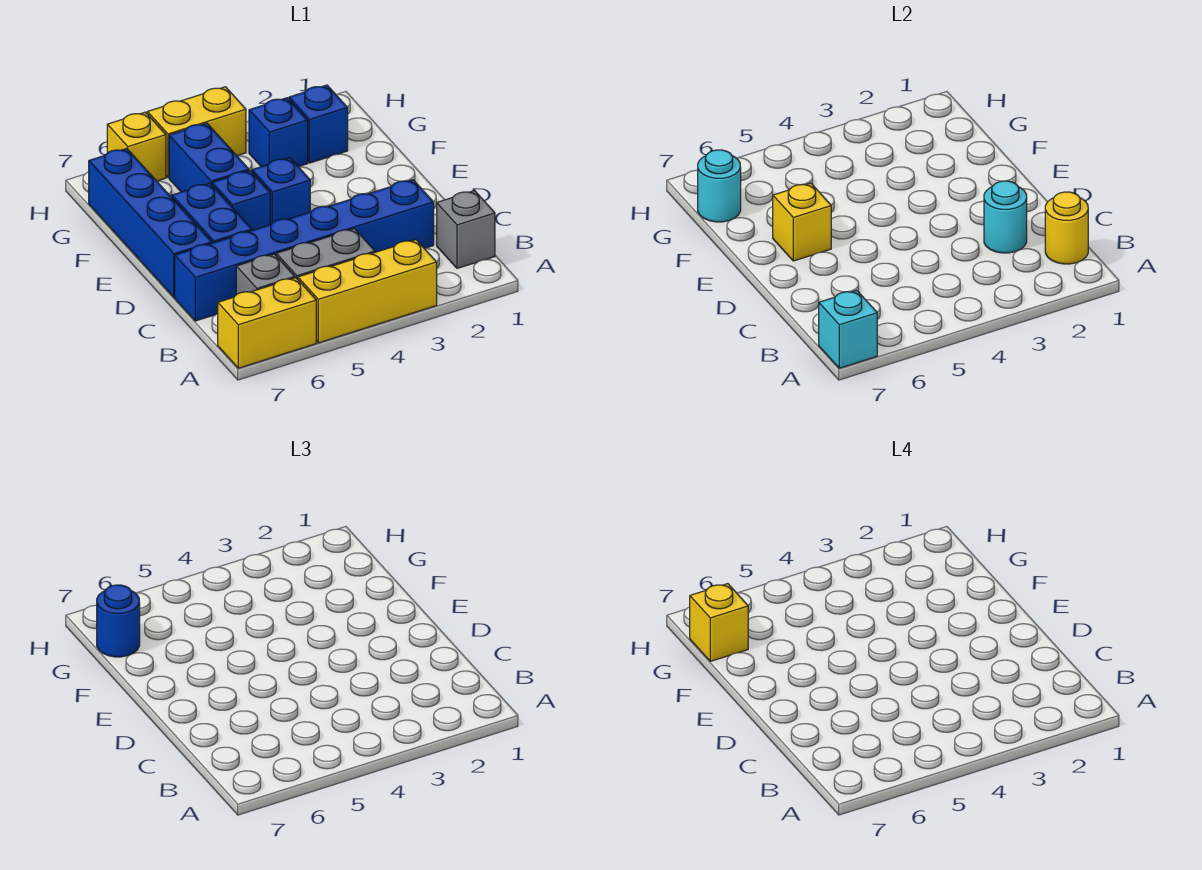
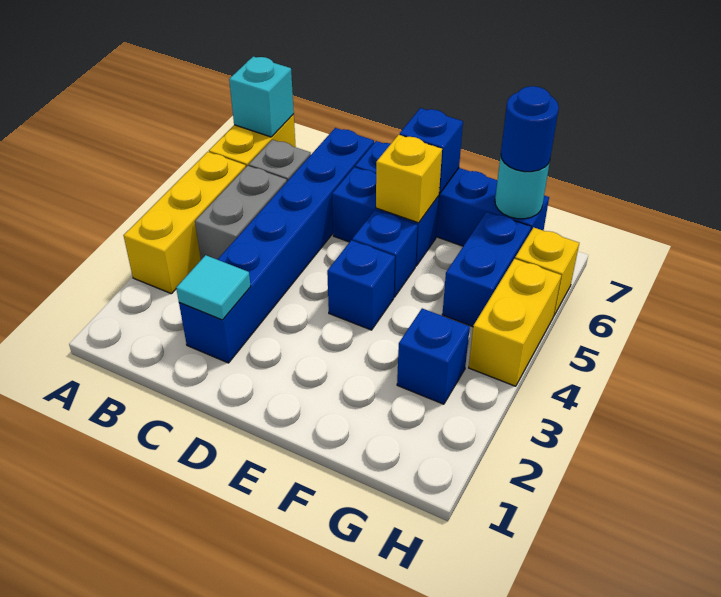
grey brick B1 level 1 -> none
yellow round brick B1 level 2 -> none
cyan round brick C2 level 2 -> cyan tile C2 level 2
blue brick F5:G5 level 1 -> blue brick G5:G6 level 1
blue brick G2 level 1 -> blue brick E7 level 2
yellow brick G7 level 4 -> none

